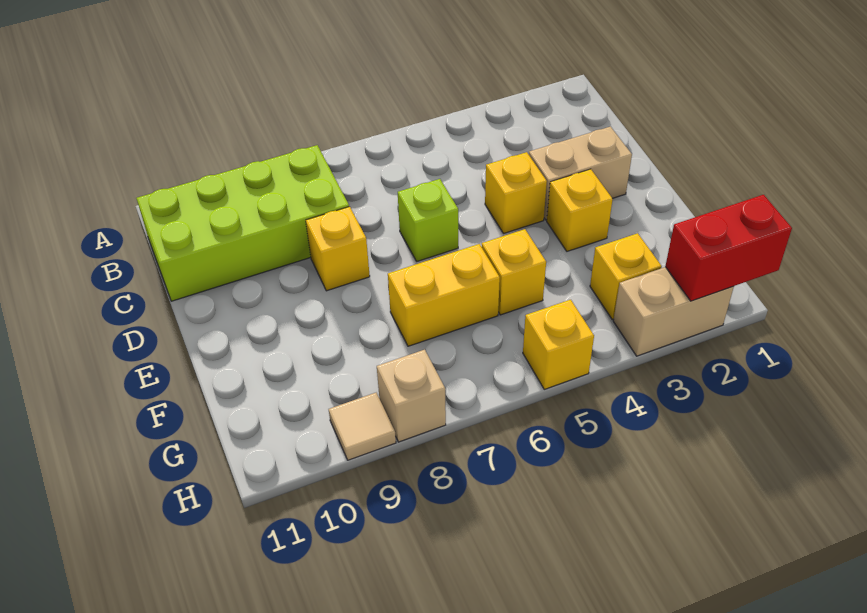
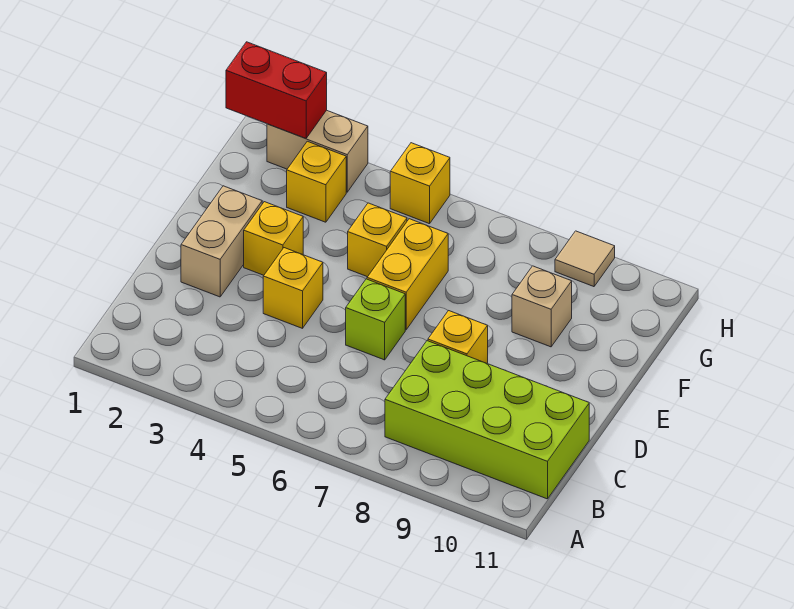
tan brick D2:D3 level 1 -> tan brick D2:E2 level 1
yellow brick F6:F7 level 1 -> yellow brick E6:F6 level 1
tan brick H8 level 1 -> tan brick F9 level 1

